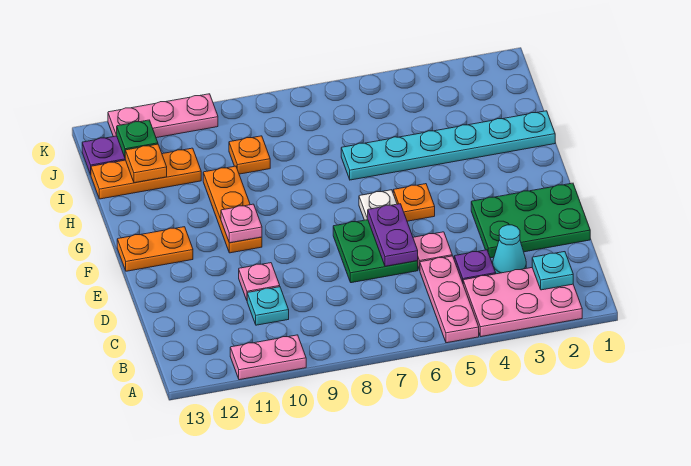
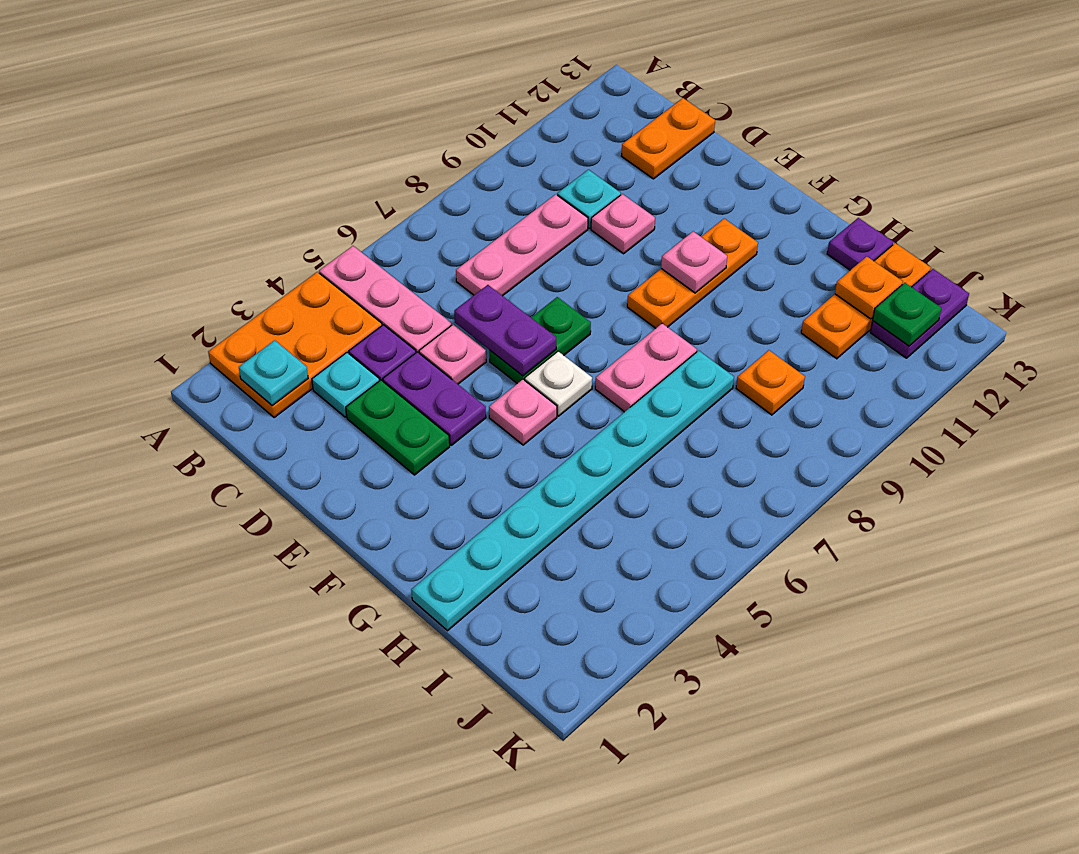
pink plate A2:B4 level 1 -> orange plate A2:B4 level 1
pink plate A10:A11 level 1 -> pink plate G7:G8 level 1
cyan cone C3 level 1 -> cyan plate C3 level 1
green plate D1:E3 level 1 -> green plate D3:E3 level 1
none -> purple plate D4:E4 level 1
green plate D6:E7 level 1 -> green plate E6:E7 level 1
orange plate F5 level 1 -> pink plate F5 level 1
orange plate F10:H10 level 1 -> orange plate F9:F11 level 1
orange plate F12:F13 level 1 -> orange plate C12:C13 level 1
cyan plate H1:H6 level 1 -> cyan plate H1:H8 level 1
none -> purple plate H13 level 1
pink plate K10:K12 level 1 -> pink plate C7:C9 level 1

